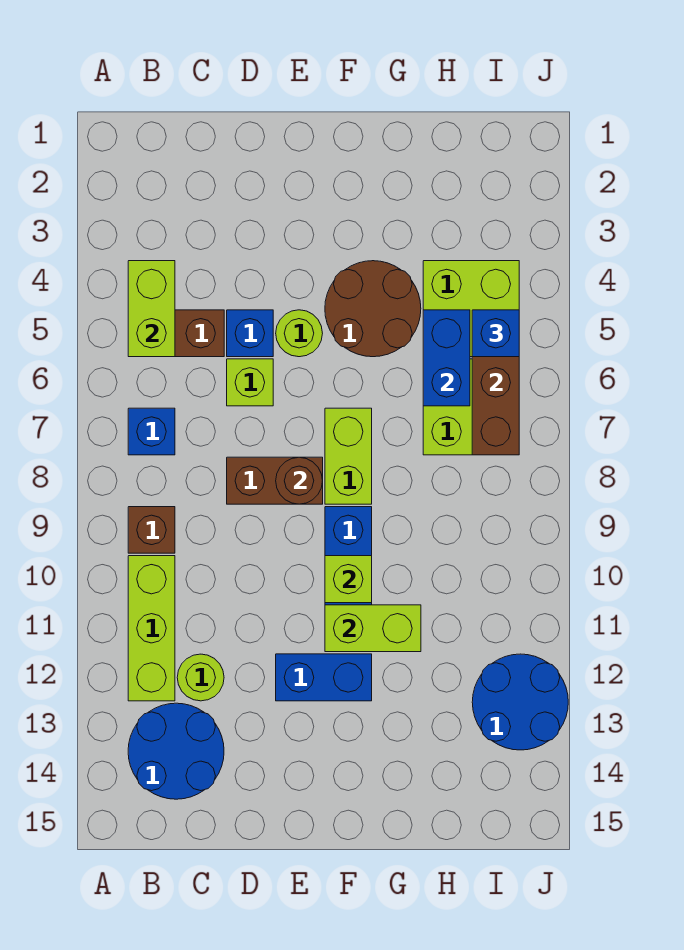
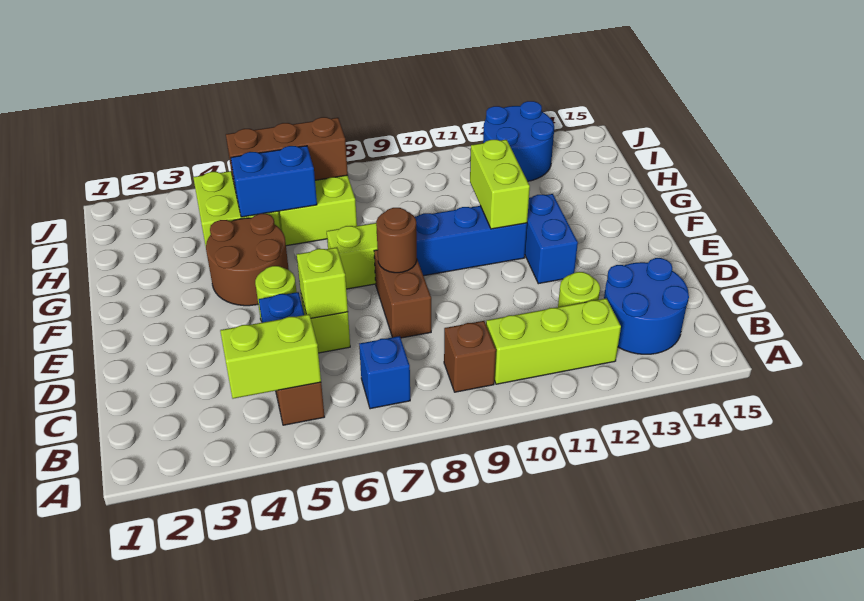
lime brick F10 level 2 -> lime brick D6 level 2
blue brick I5 level 3 -> none

